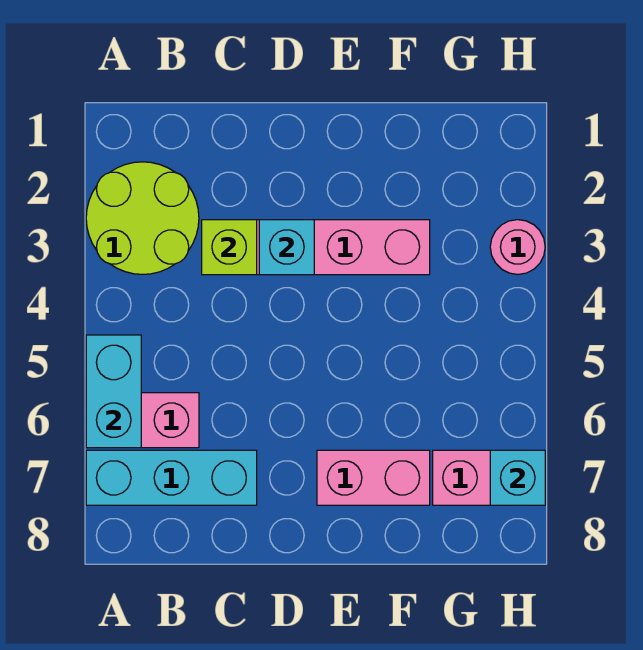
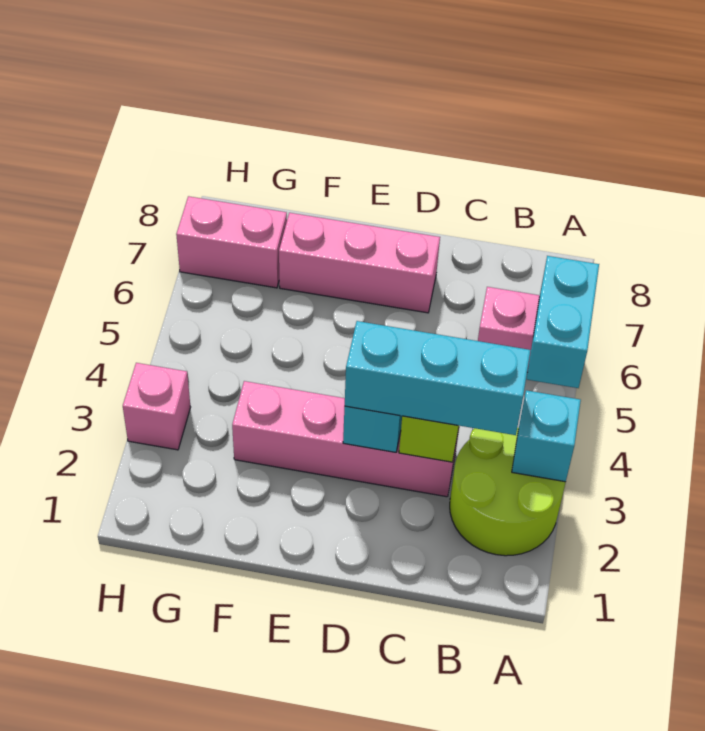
cyan brick A7:C7 level 1 -> cyan brick B3:D3 level 3
pink brick E7:F7 level 1 -> pink brick D7:F7 level 1
pink round brick H3 level 1 -> pink brick H3 level 1
cyan brick H7 level 2 -> cyan brick A3 level 2

